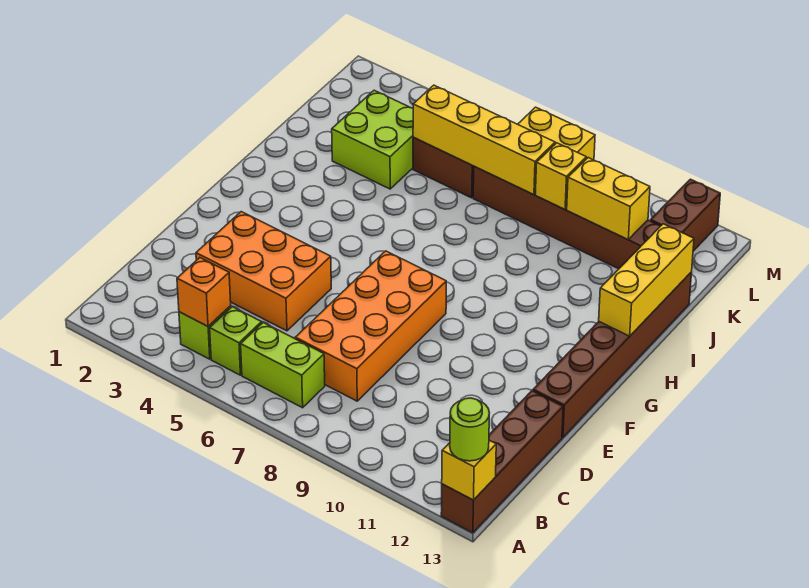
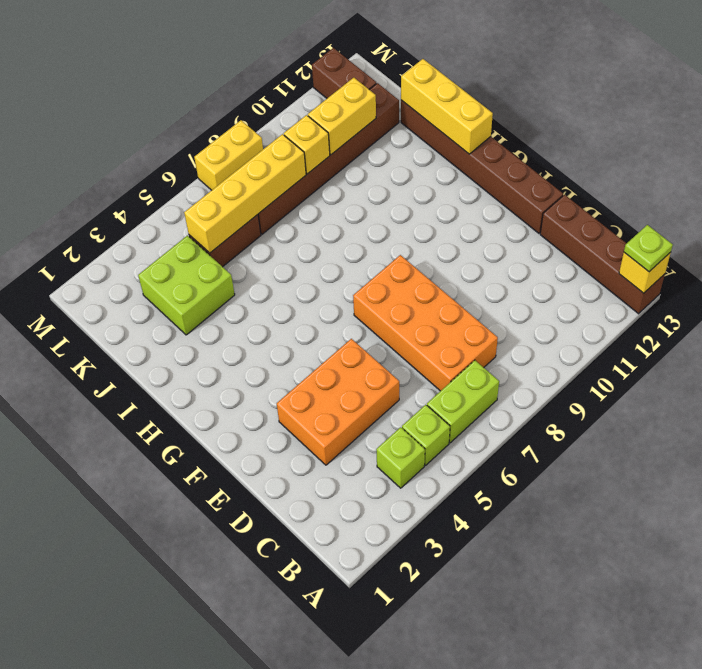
lime round brick A13 level 3 -> lime plate A13 level 3
orange brick B4 level 2 -> none

